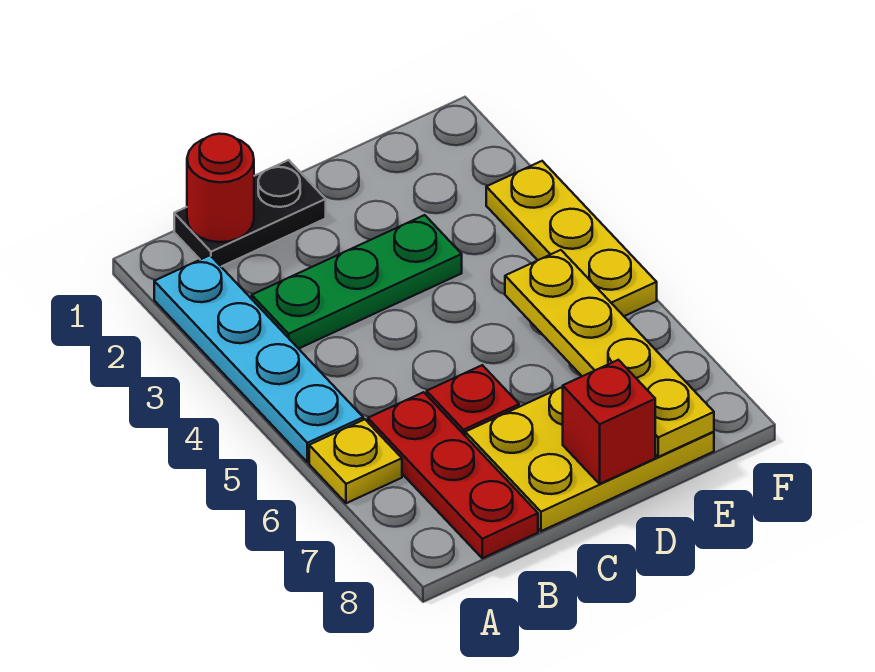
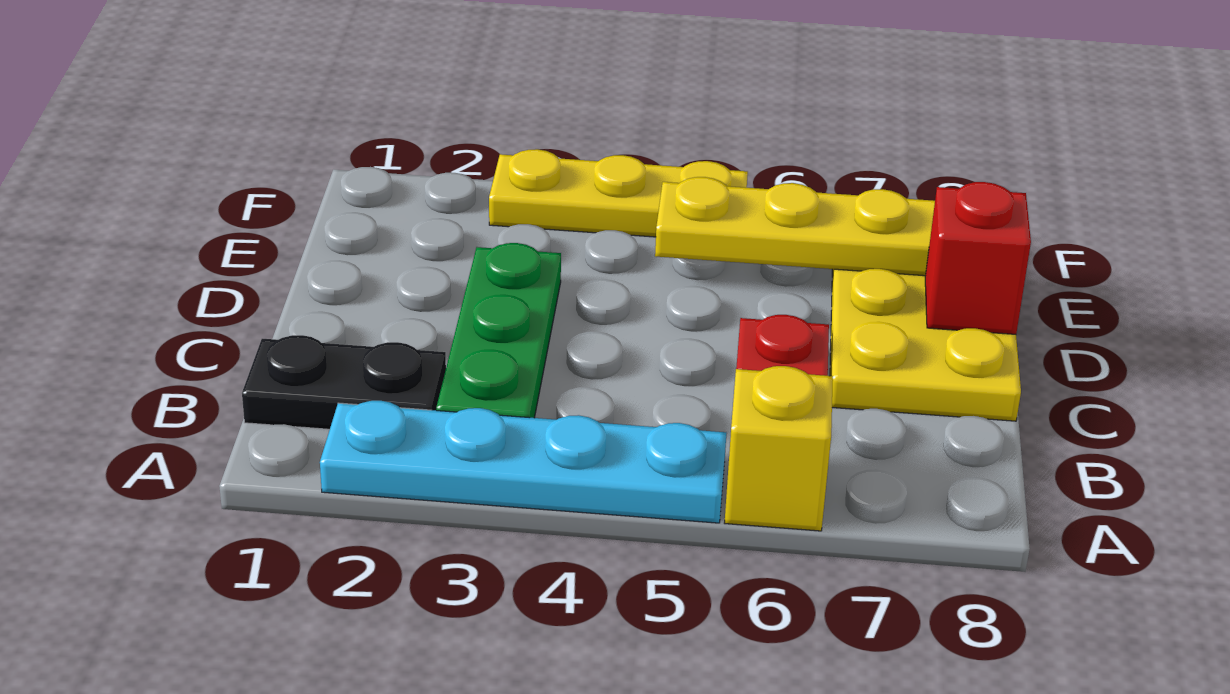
yellow plate A6 level 1 -> yellow brick A6 level 1
black plate B1:C1 level 1 -> black plate B1:B2 level 1
red round brick B1 level 2 -> none
red plate B6:B8 level 1 -> none

